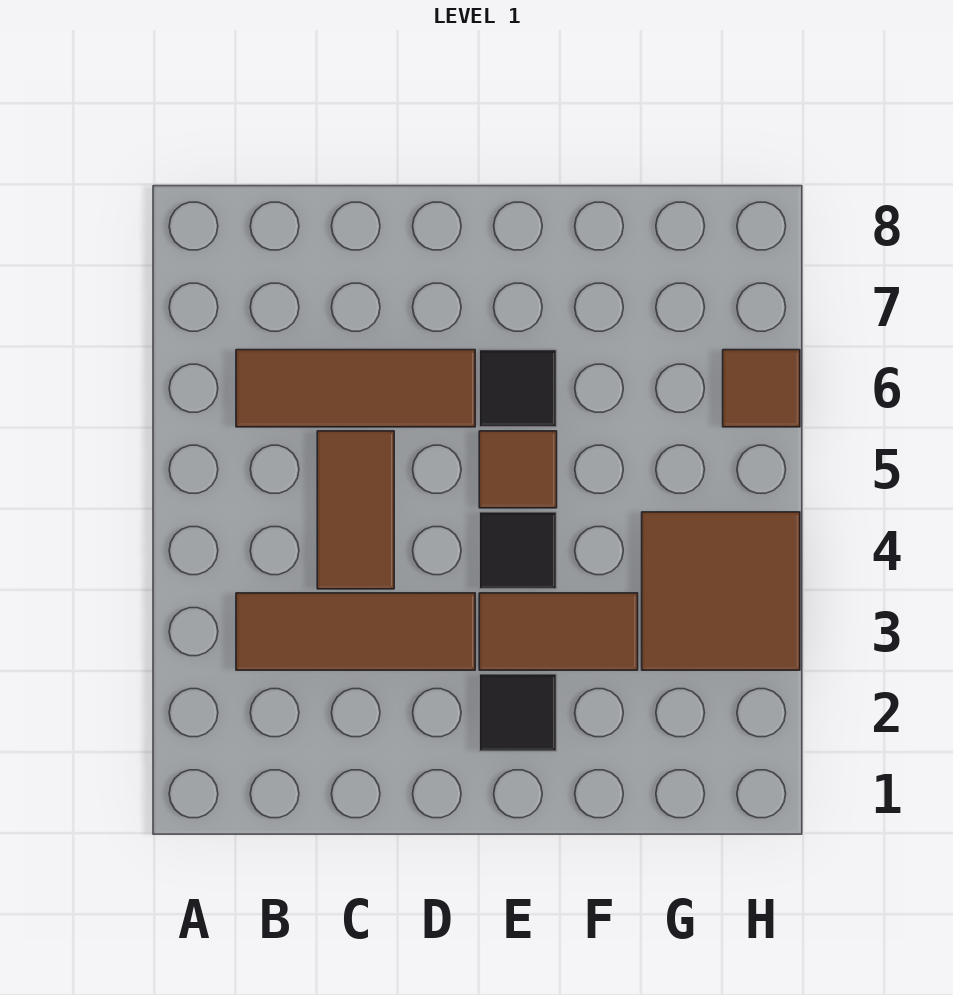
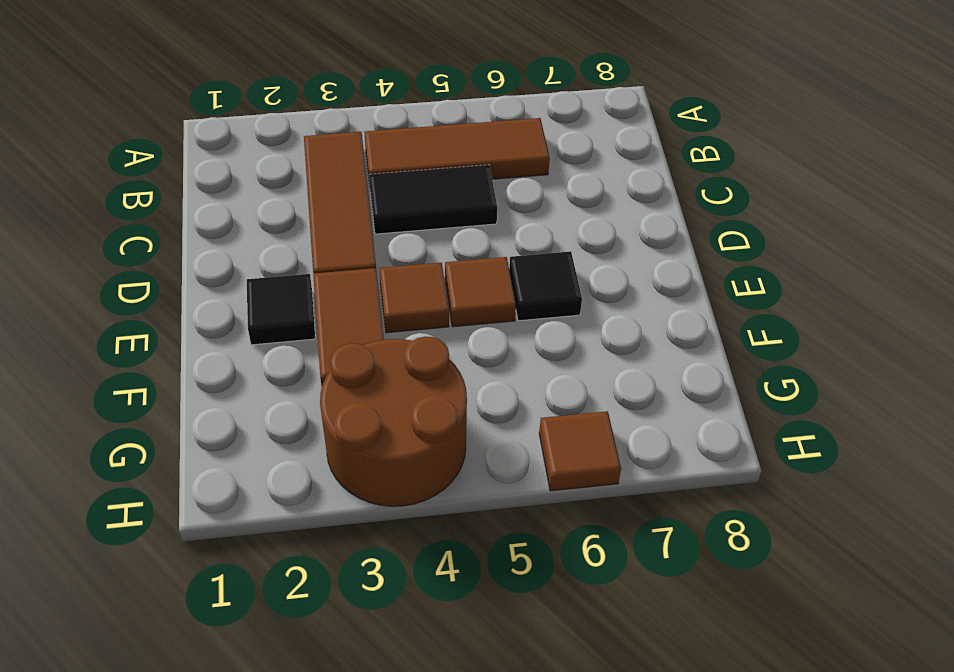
brown tile B6:D6 level 1 -> brown tile B4:B6 level 1
brown tile C4:C5 level 1 -> black tile C4:C5 level 1
black tile E4 level 1 -> brown tile E4 level 1
brown tile G3:H4 level 1 -> brown round brick G3:H4 level 1

